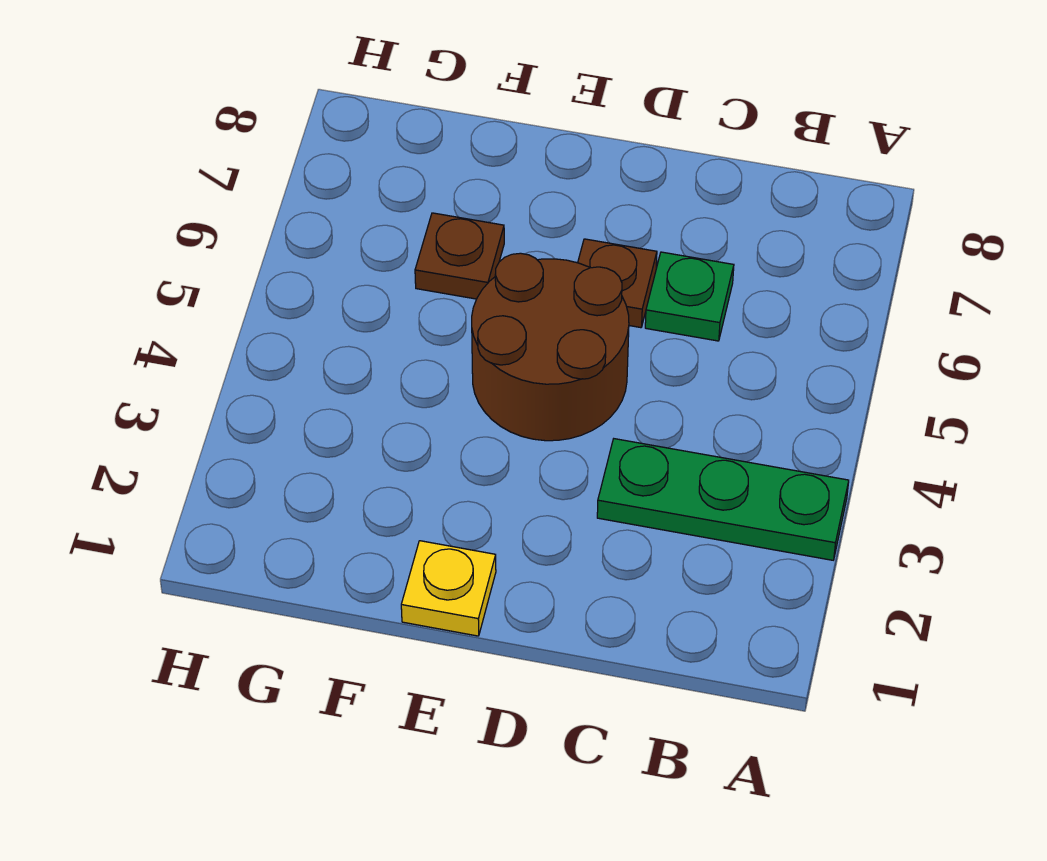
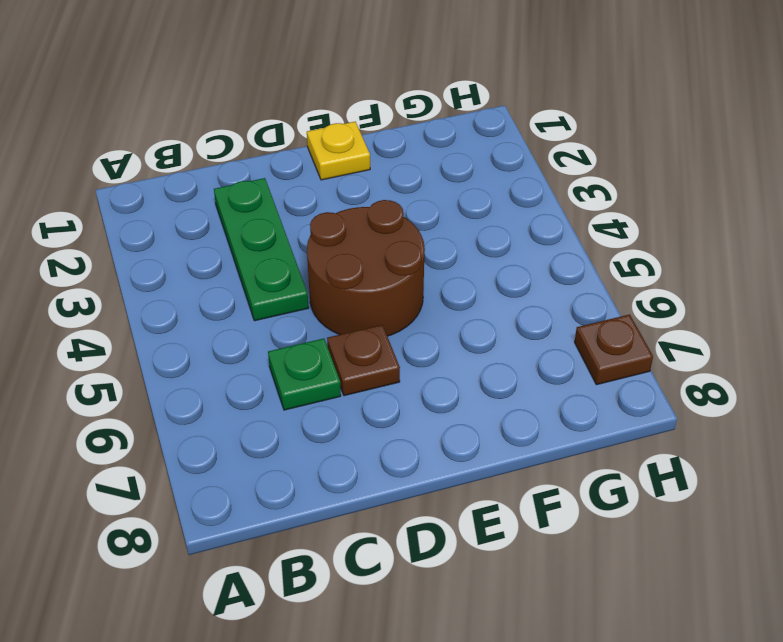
green plate A3:C3 level 1 -> green plate C2:C4 level 1
brown plate F6 level 1 -> brown plate H7 level 1

